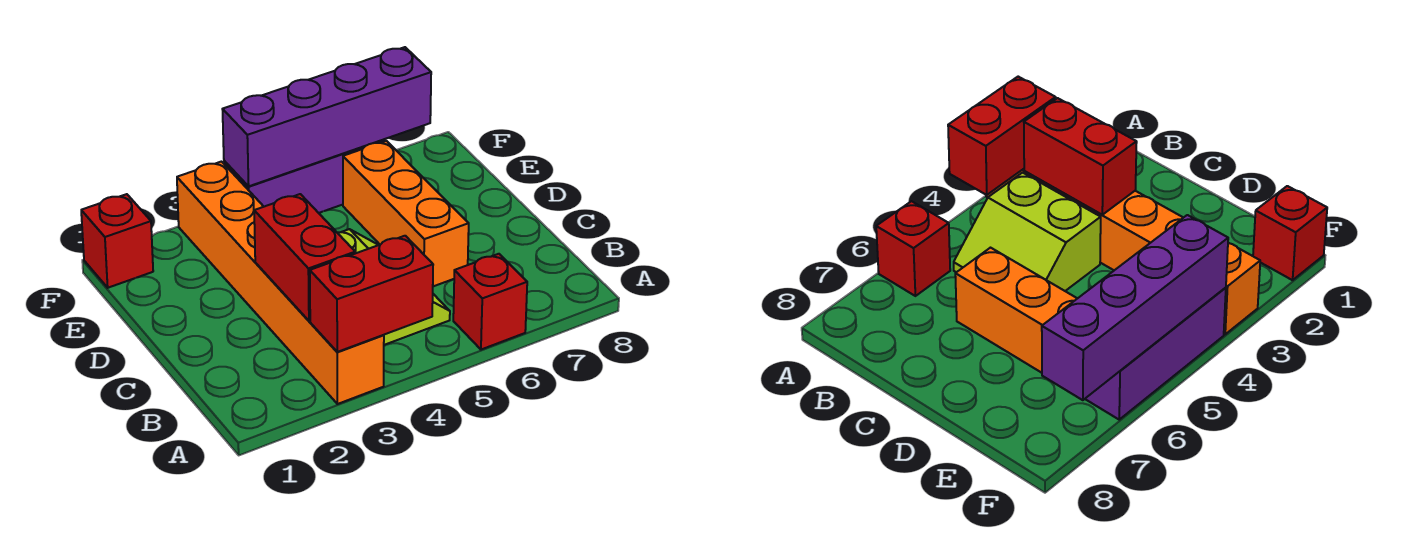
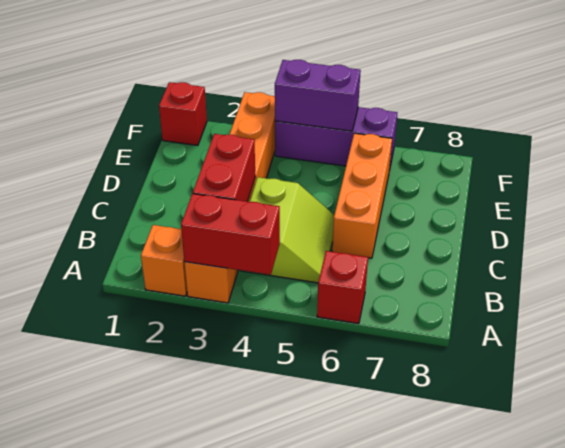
none -> orange brick A2 level 1
purple brick F4:F7 level 2 -> purple brick F4:F5 level 2

